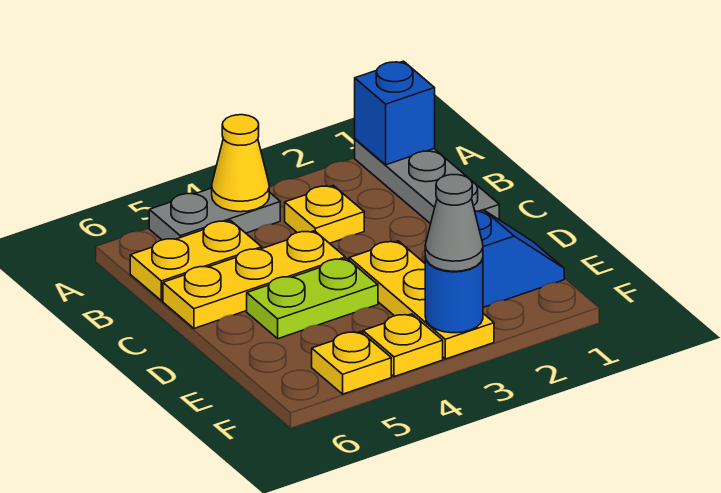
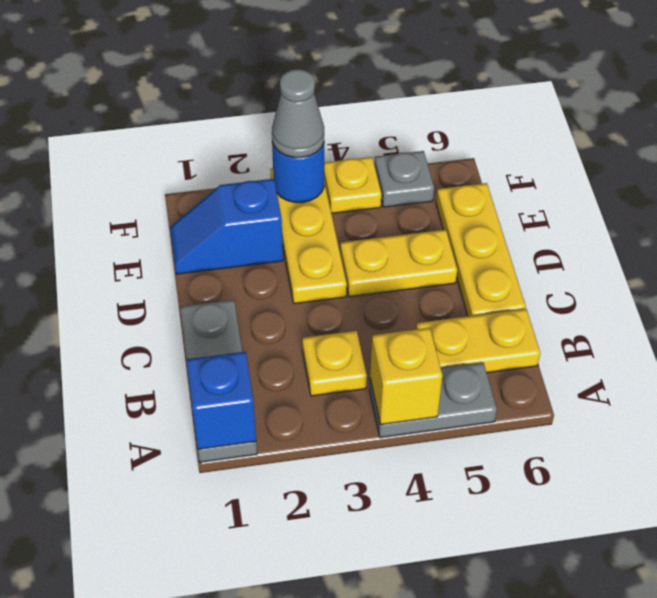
yellow cone A4 level 2 -> yellow brick A4 level 2
yellow plate C4:C6 level 1 -> yellow plate C6:E6 level 1
lime plate D4:D5 level 1 -> yellow plate D4:D5 level 1
yellow plate F5 level 1 -> grey plate F5 level 1

